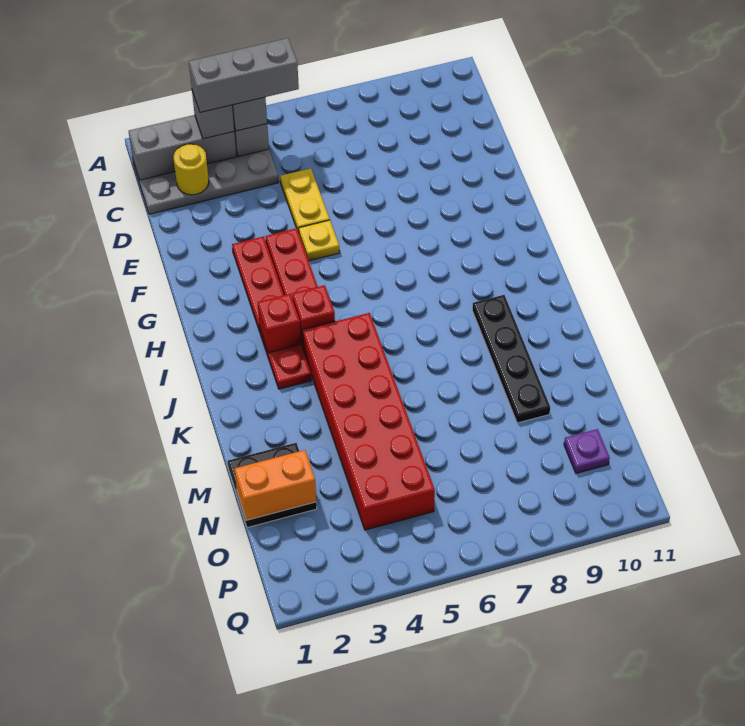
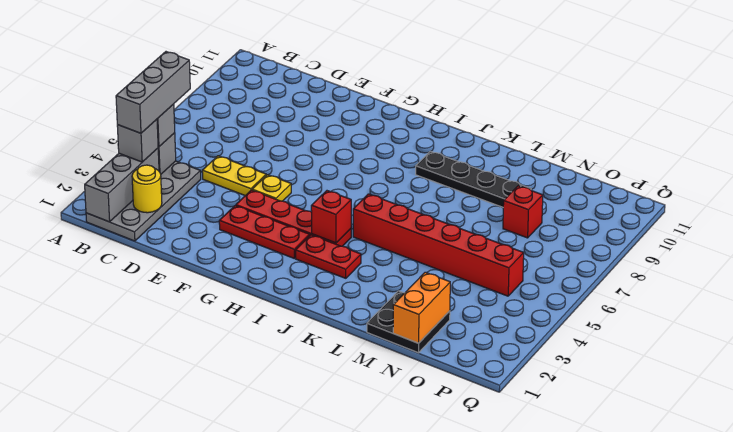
red brick I3 level 2 -> red brick N8 level 1
red brick J4:O5 level 1 -> red brick J5:O5 level 1
purple plate O10 level 1 -> none

